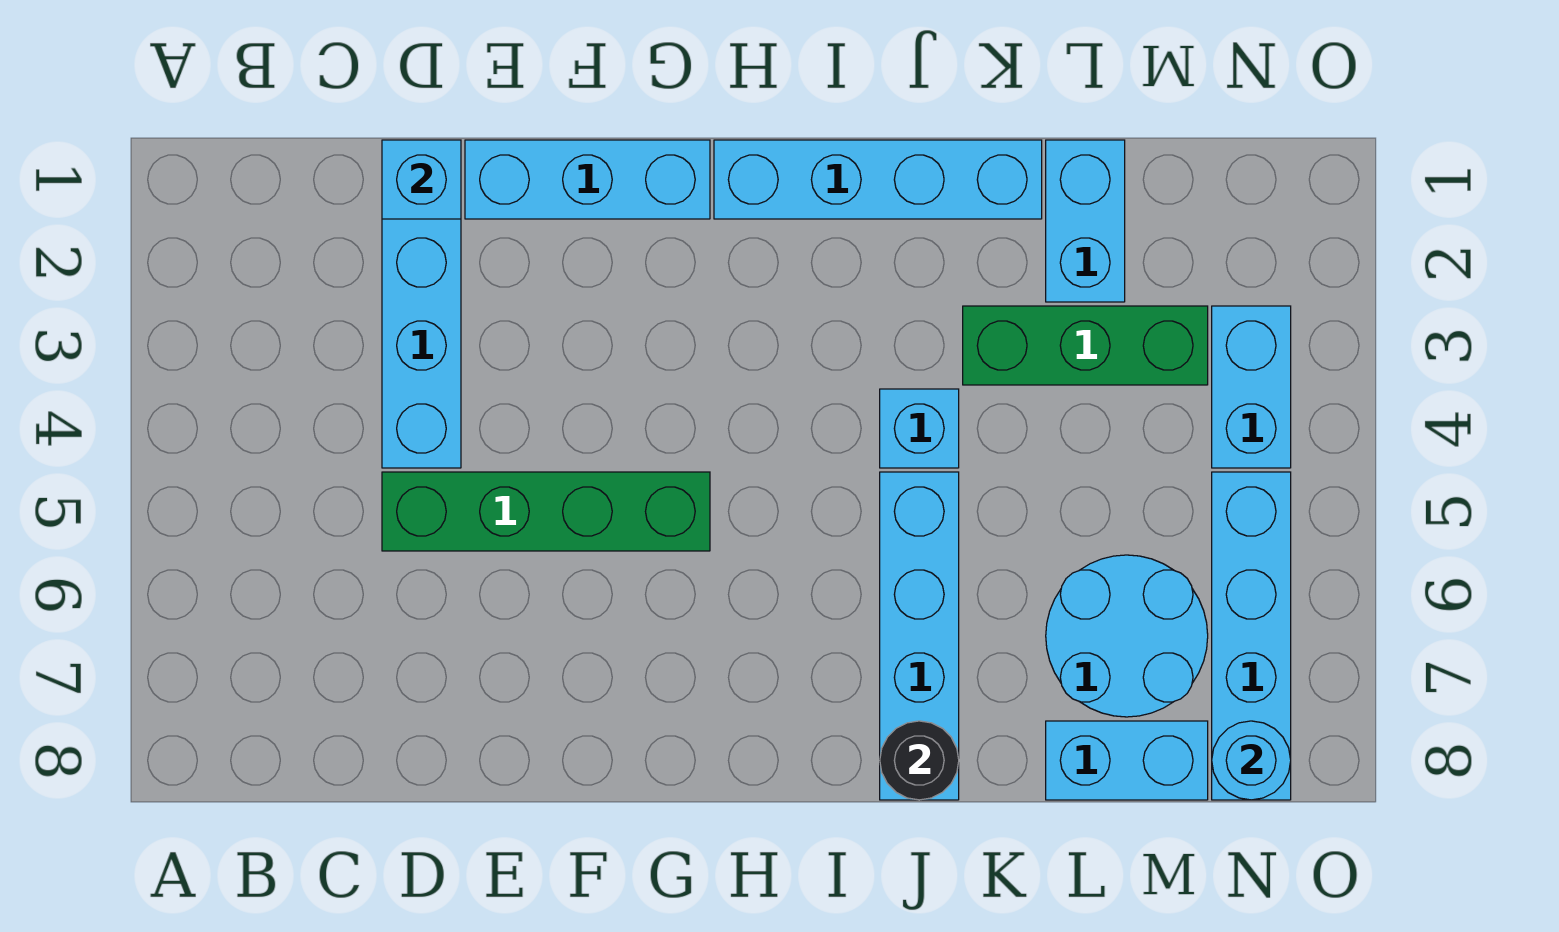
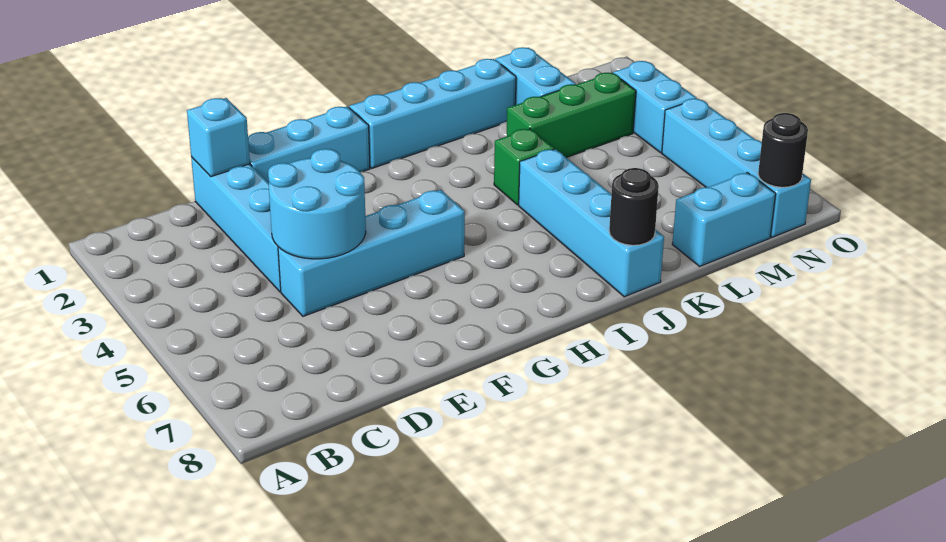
green brick D5:G5 level 1 -> cyan brick D5:G5 level 1
cyan brick J4 level 1 -> green brick J4 level 1
cyan round brick L6:M7 level 1 -> cyan round brick D4:E5 level 2
cyan round brick N8 level 2 -> black round brick N8 level 2

